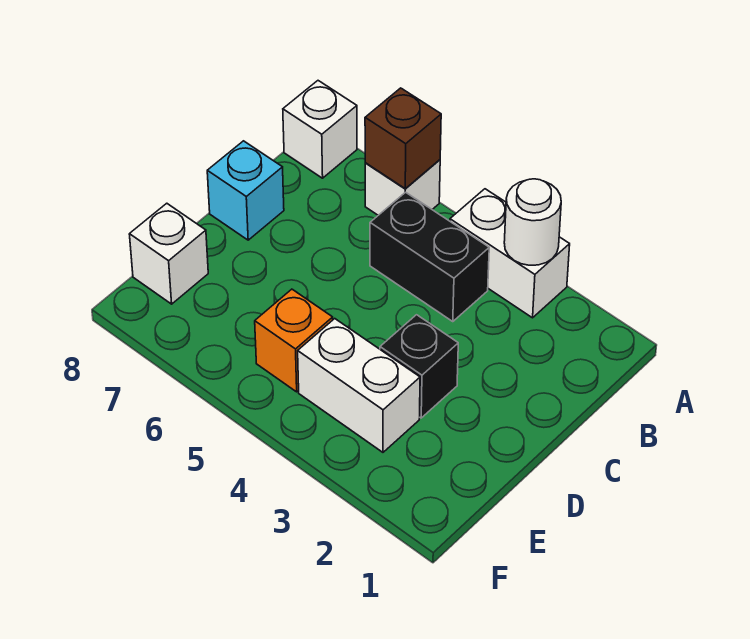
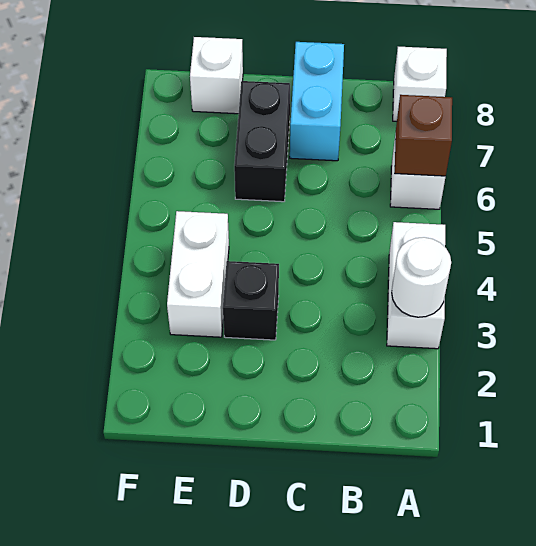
black brick B4:B5 level 1 -> black brick D6:D7 level 1
cyan brick C8 level 1 -> cyan brick C7:C8 level 1
orange brick E5 level 1 -> none

